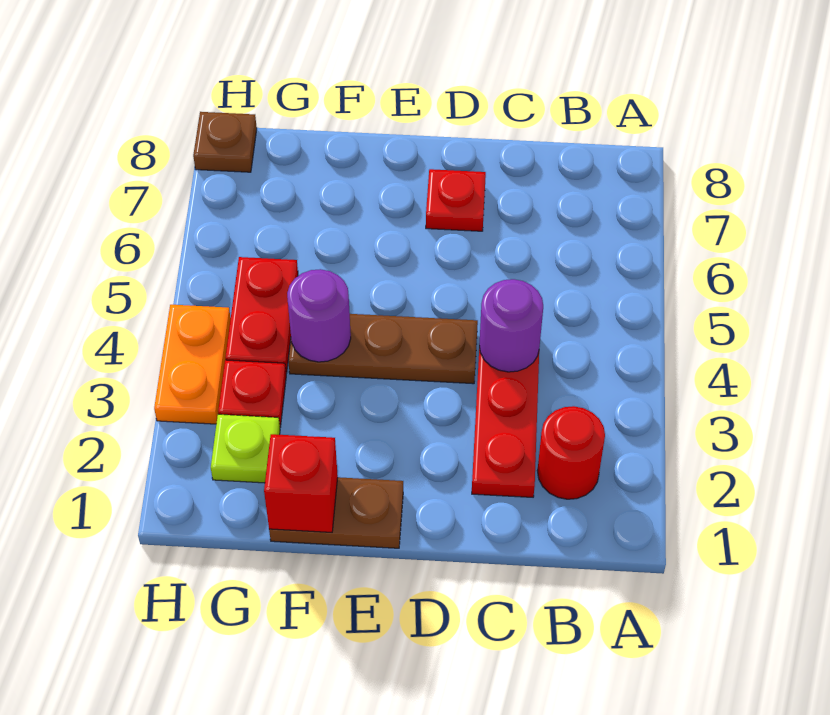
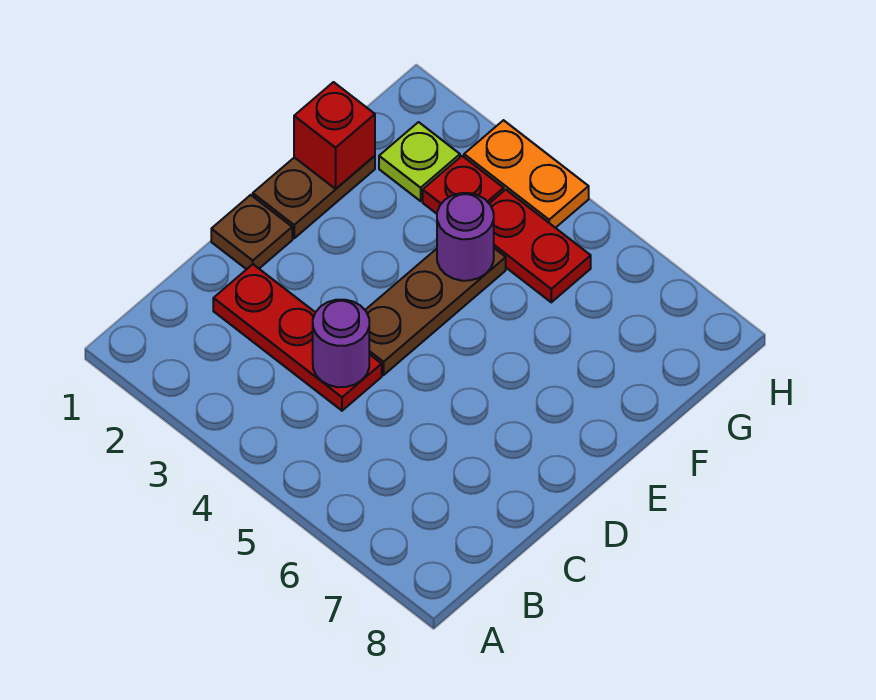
red round brick B2 level 1 -> none
red plate D7 level 1 -> none
brown plate H8 level 1 -> brown plate D1 level 1

